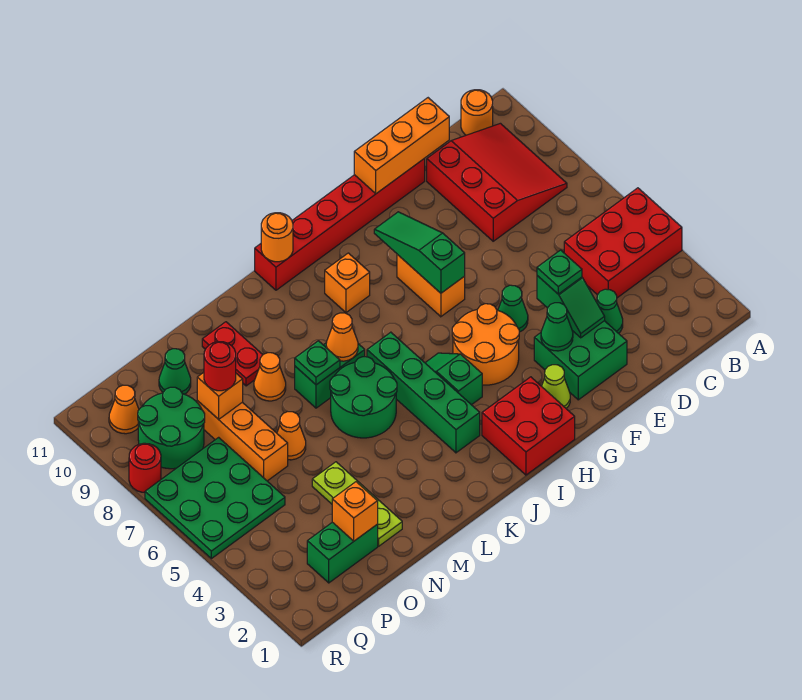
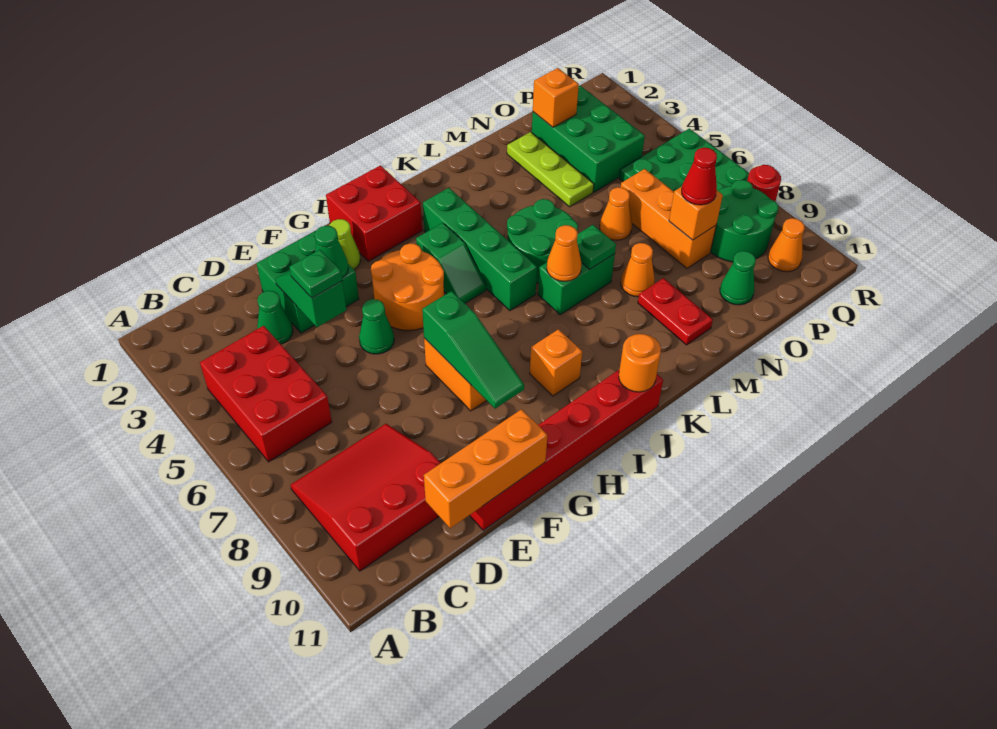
red brick A4:C5 level 1 -> red brick B4:C6 level 1
red slope B8:D10 level 1 top D -> red slope B8:D10 level 1 top 10
orange round brick B11 level 1 -> none
green brick O2:P2 level 1 -> green brick O2:P4 level 1
red round brick O8 level 3 -> red cone O8 level 3

